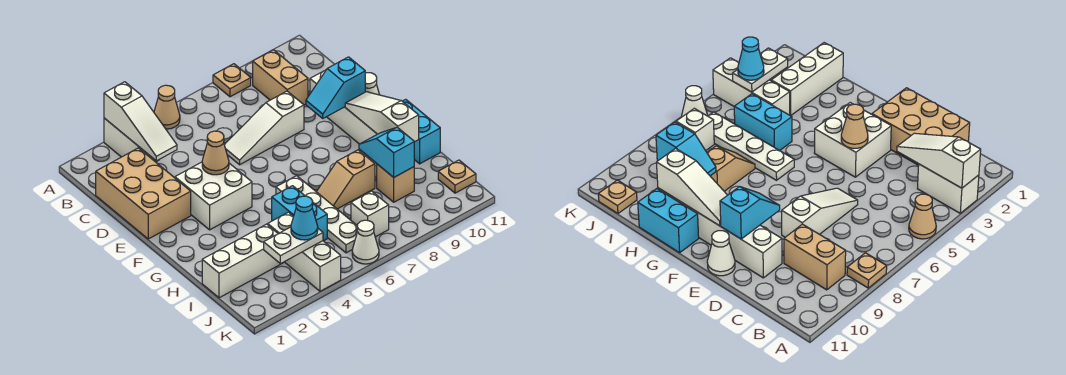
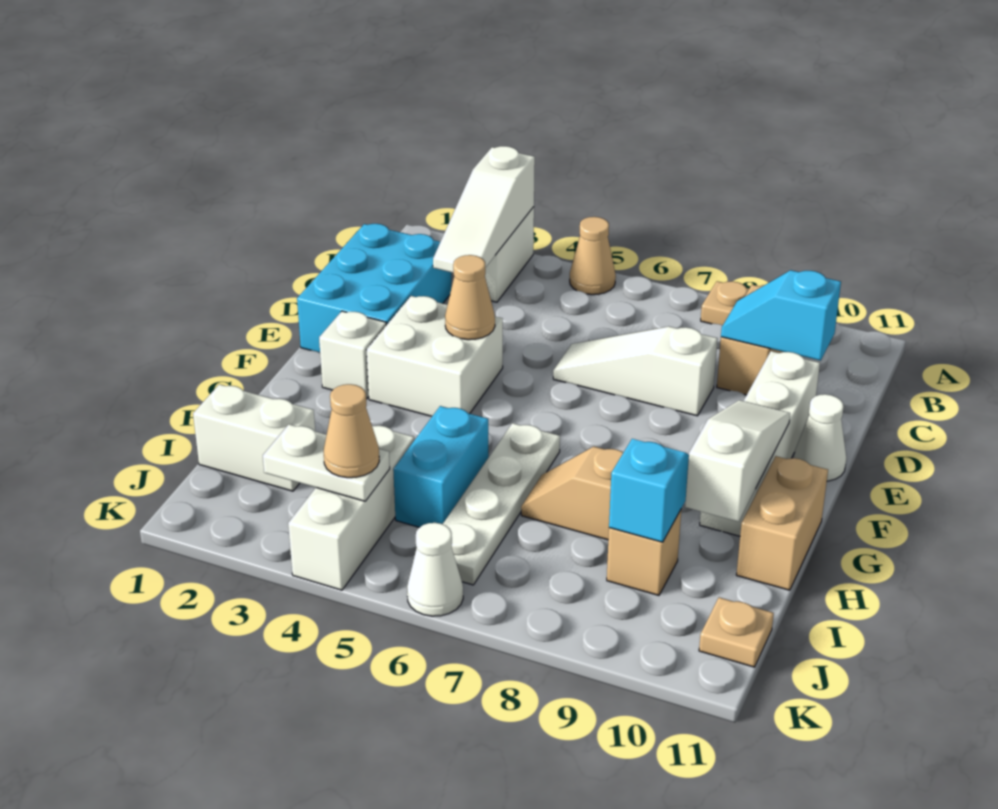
tan brick C1:E2 level 1 -> cyan brick C1:E2 level 1
cyan slope E9:E10 level 2 top 10 -> cyan slope C9:C10 level 2 top 10
cyan brick G11:H11 level 1 -> tan brick G11:H11 level 1
white brick I1:I3 level 1 -> white brick I1:I2 level 1
cyan cone J4 level 3 -> tan cone J4 level 3
white brick J7 level 1 -> white brick F2 level 1

